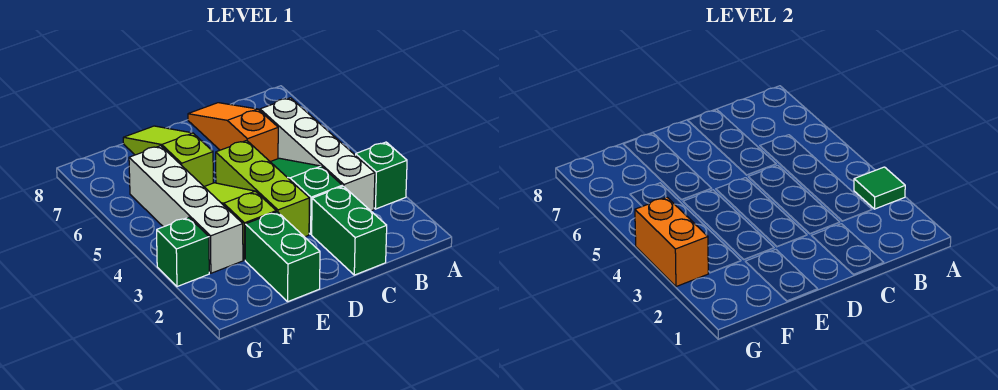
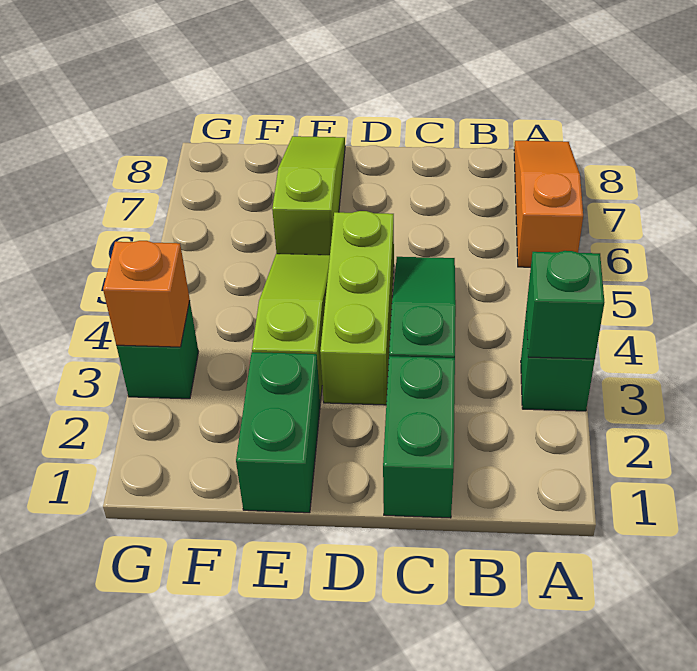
green tile A3 level 2 -> green brick A3 level 2
white brick B3:B6 level 1 -> none
orange slope C6:C8 level 1 top 6 -> orange slope A6:A8 level 1 top 6
white brick F3:F6 level 1 -> none
orange brick G3:G4 level 2 -> orange brick G3 level 2

